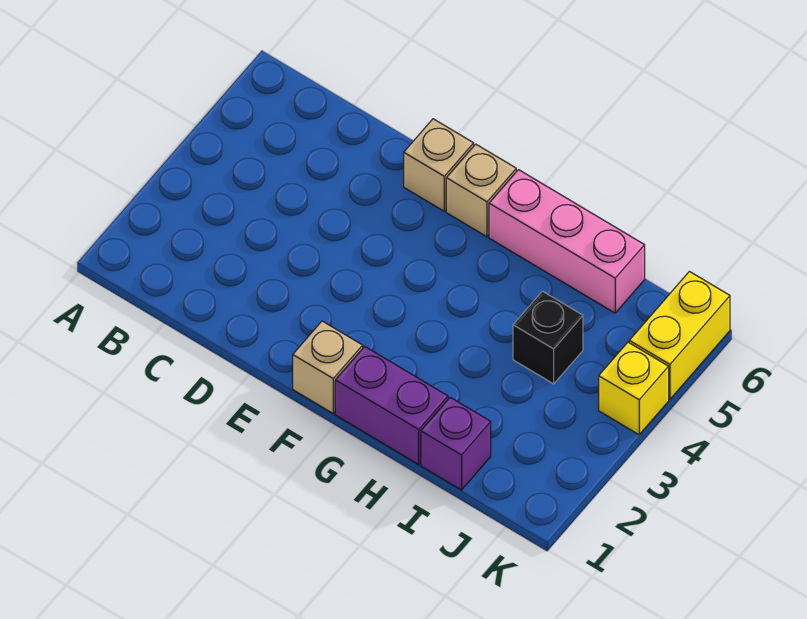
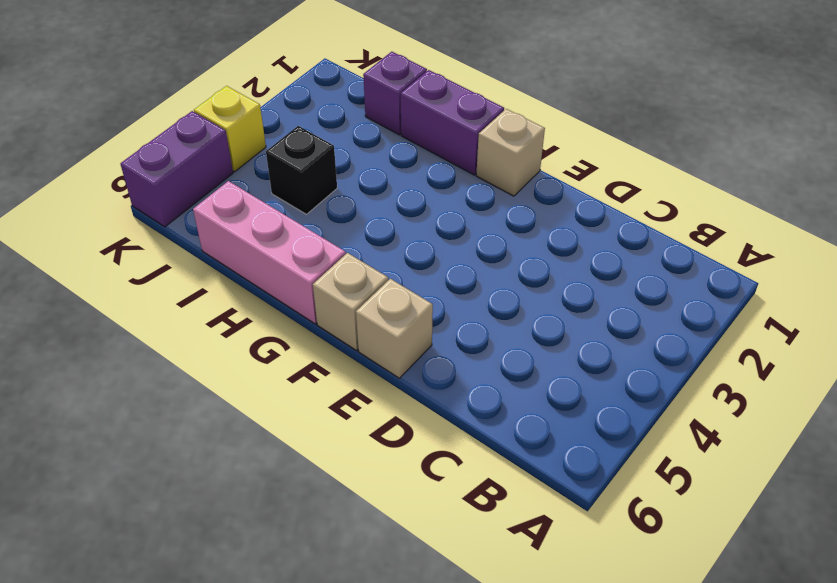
yellow brick K5:K6 level 1 -> purple brick K5:K6 level 1

